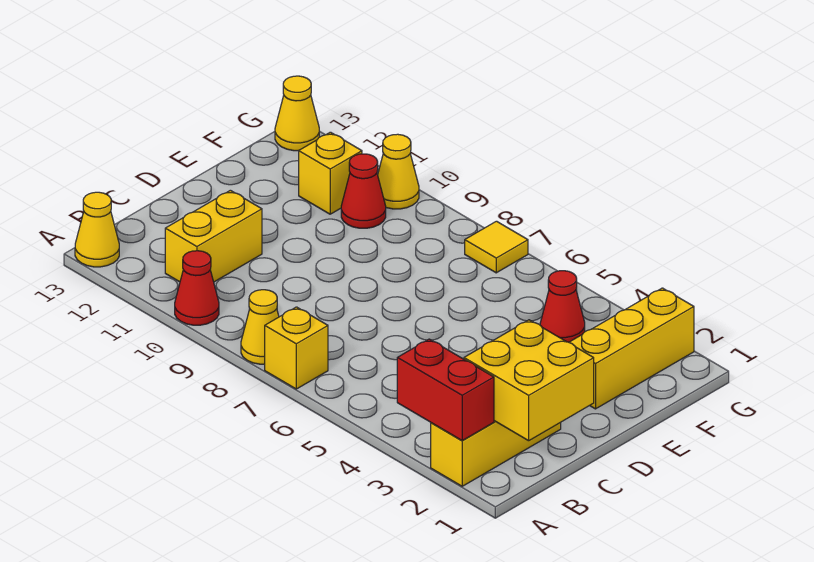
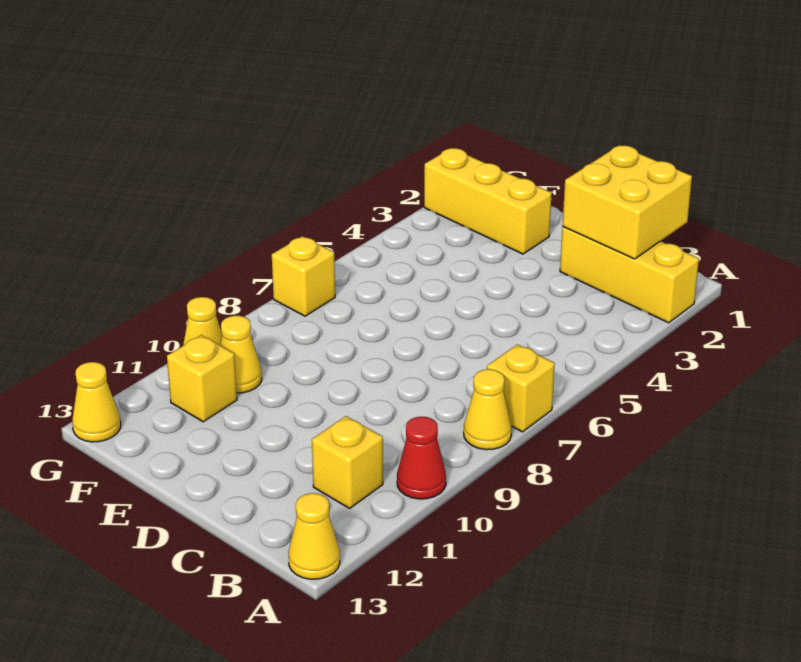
red brick A2:A3 level 2 -> none
yellow brick B11:C11 level 1 -> yellow brick B11 level 1
red cone F4 level 1 -> none
red cone F10 level 1 -> yellow cone F10 level 1
yellow tile G7 level 1 -> yellow brick G7 level 1

